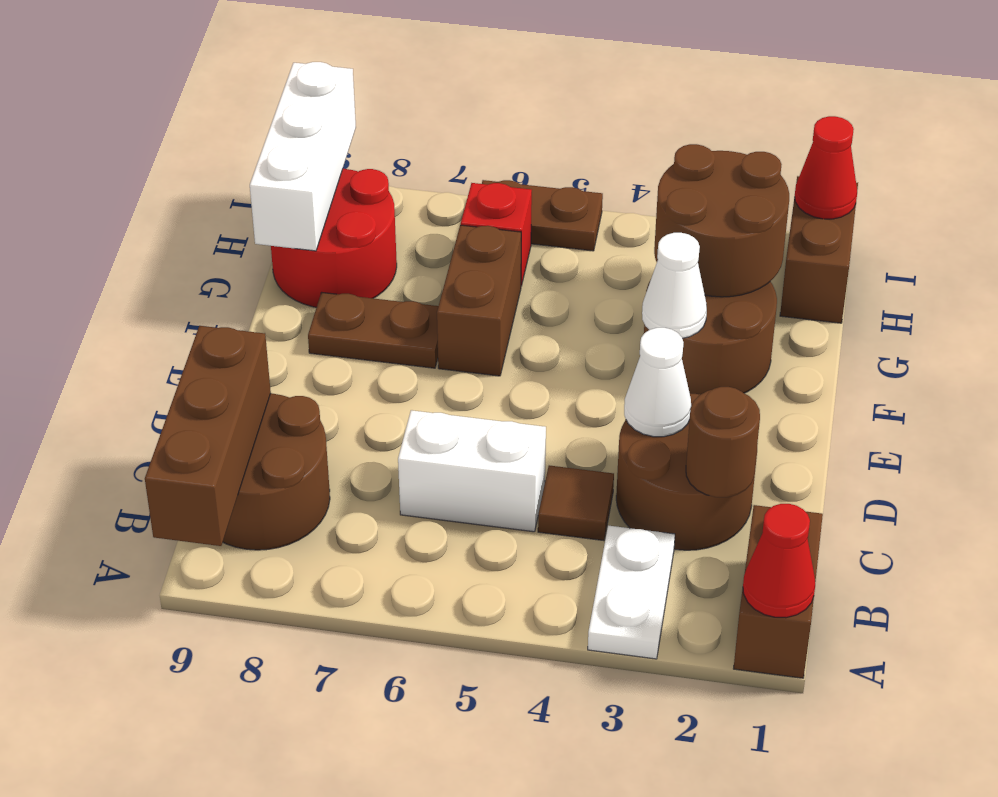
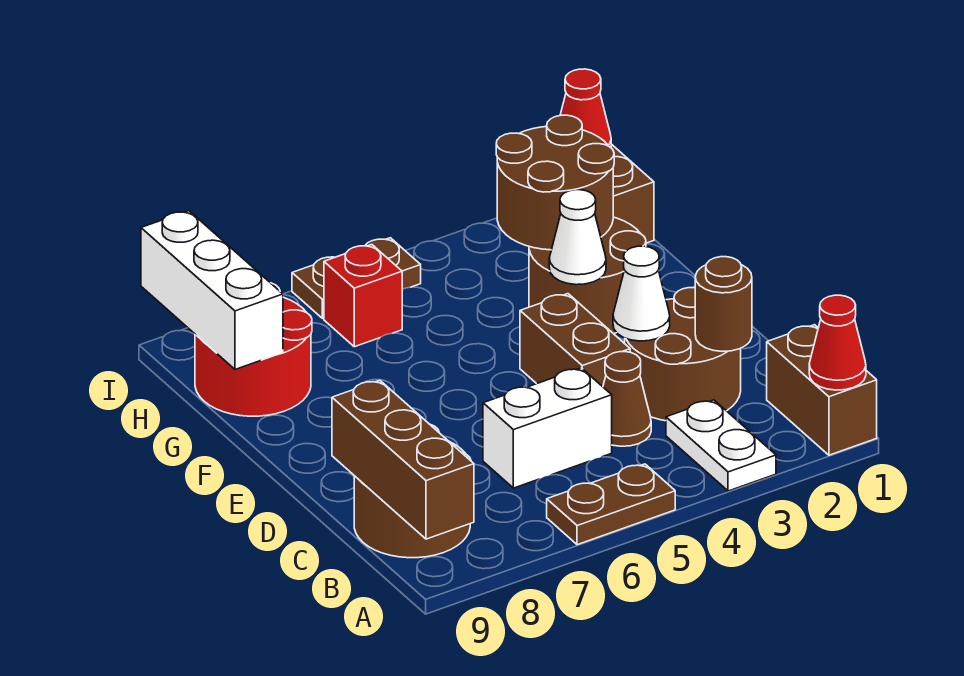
brown tile C4 level 1 -> brown cone C4 level 1
brown brick F6:G6 level 1 -> brown brick D4:E4 level 1
brown plate F7:F8 level 1 -> brown plate A5:A6 level 1

